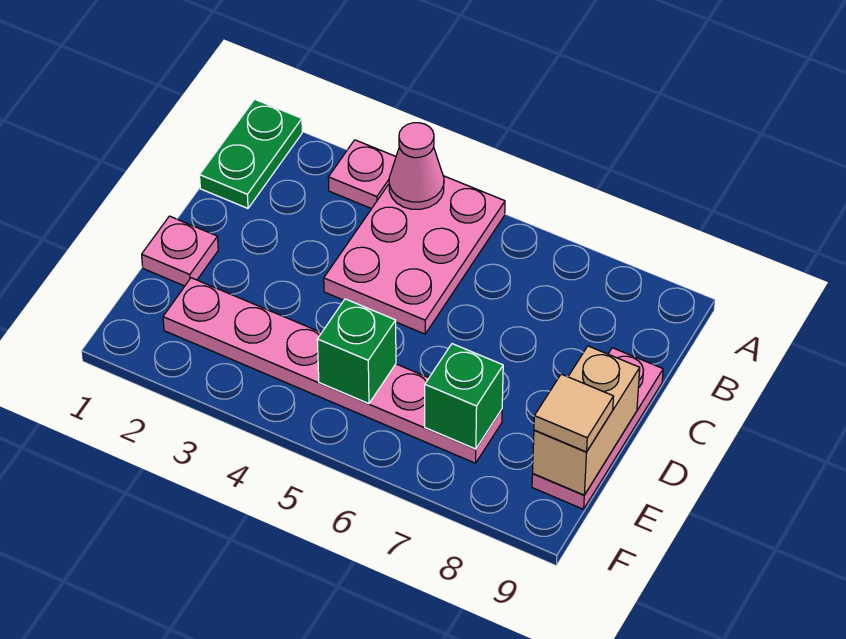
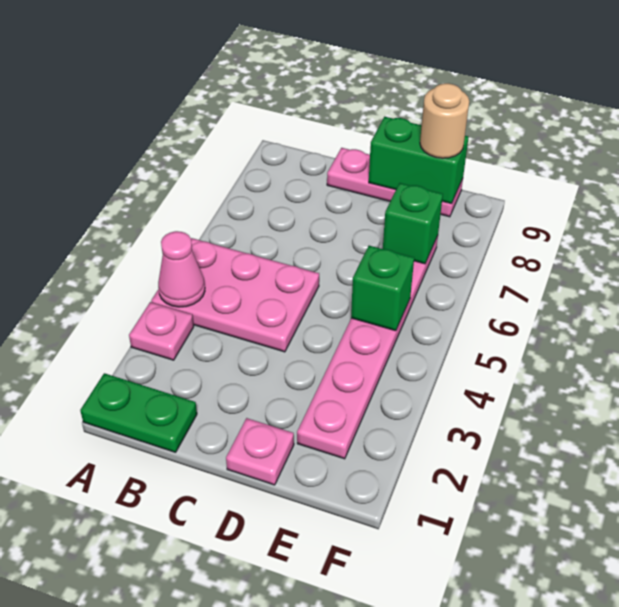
tan brick D9:E9 level 2 -> green brick D9:E9 level 2
tan tile E9 level 3 -> tan round brick E9 level 3

